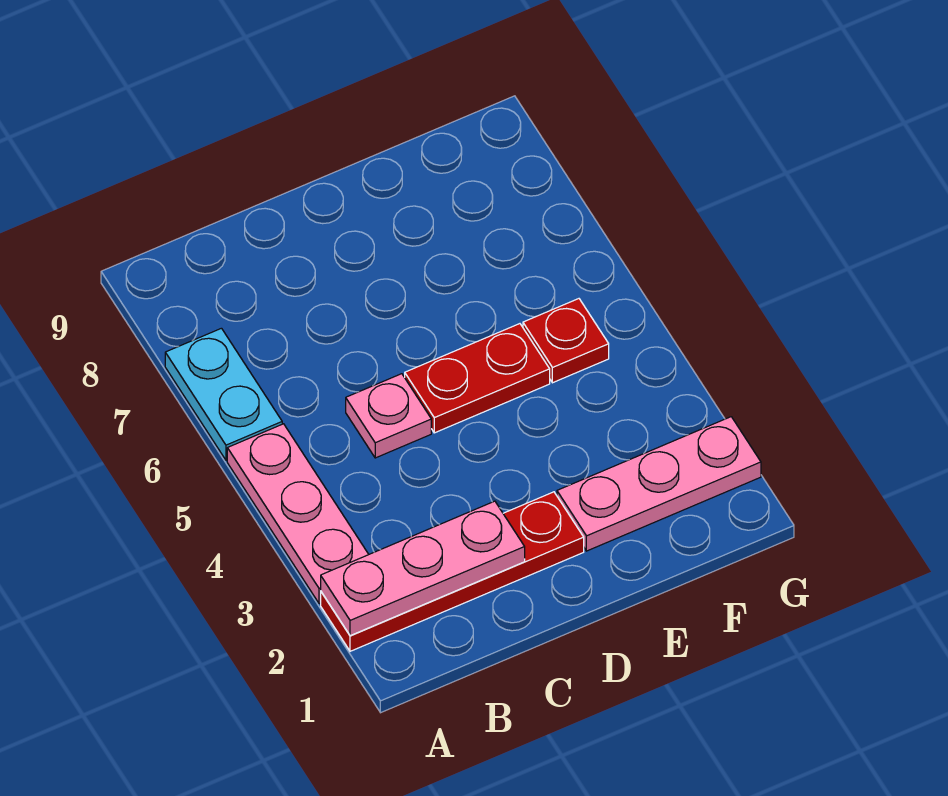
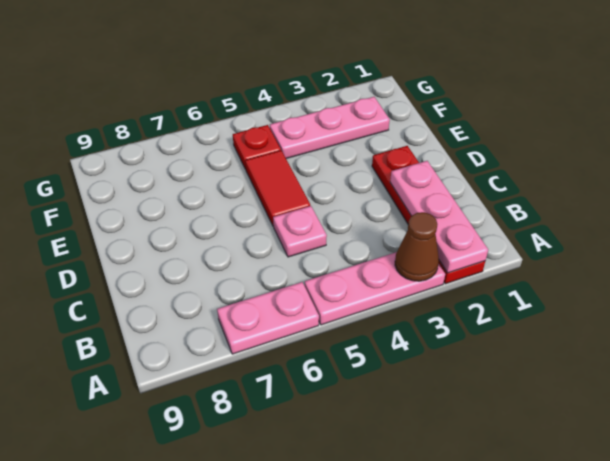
none -> brown cone A3 level 2
cyan plate A6:A7 level 1 -> pink plate A6:A7 level 1
red plate D5:E5 level 1 -> red tile D5:E5 level 1
pink plate E2:G2 level 1 -> pink plate F2:F4 level 1

